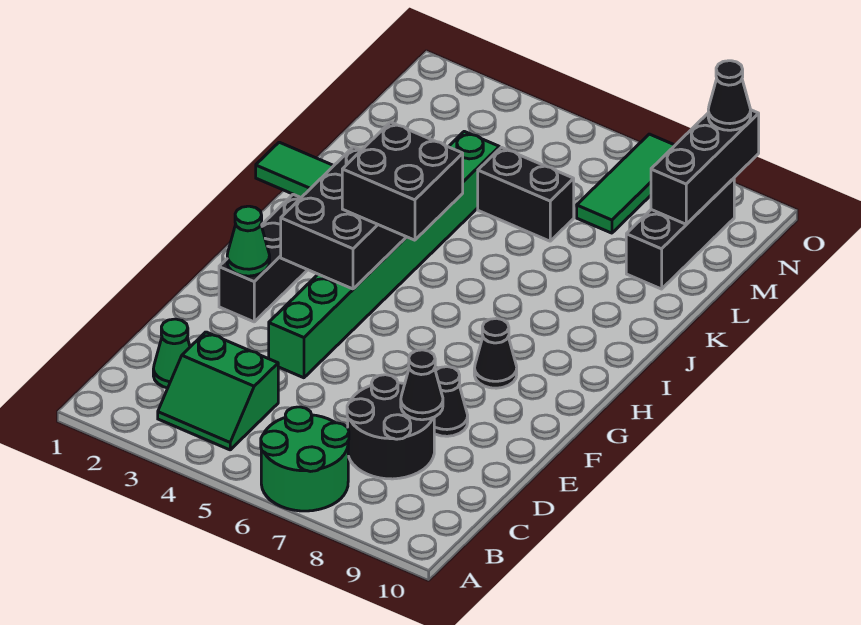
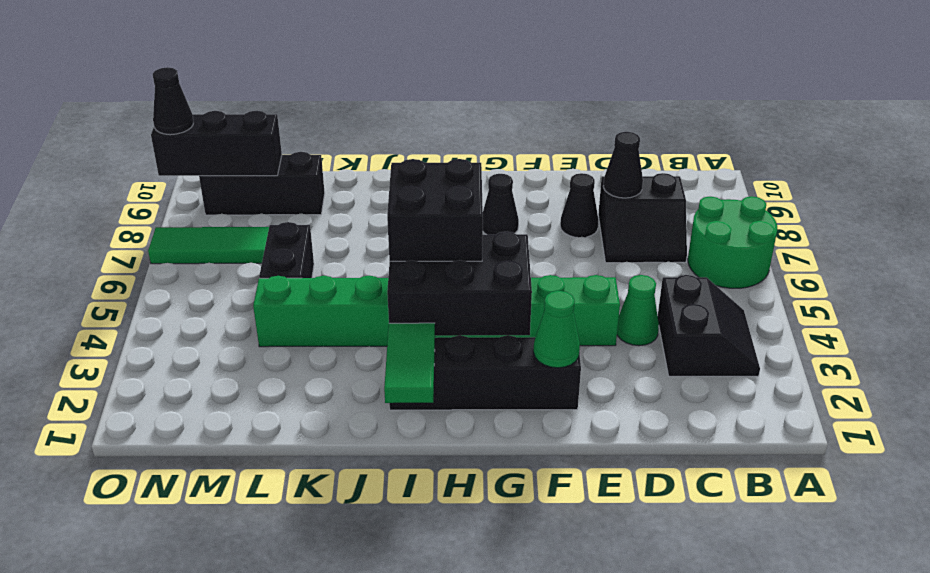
green slope B3:C4 level 1 top C -> black slope B3:C4 level 1 top C
green cone C2 level 1 -> green cone D4 level 1
black round brick C7:D8 level 1 -> black slope C7:D8 level 1 top 8

